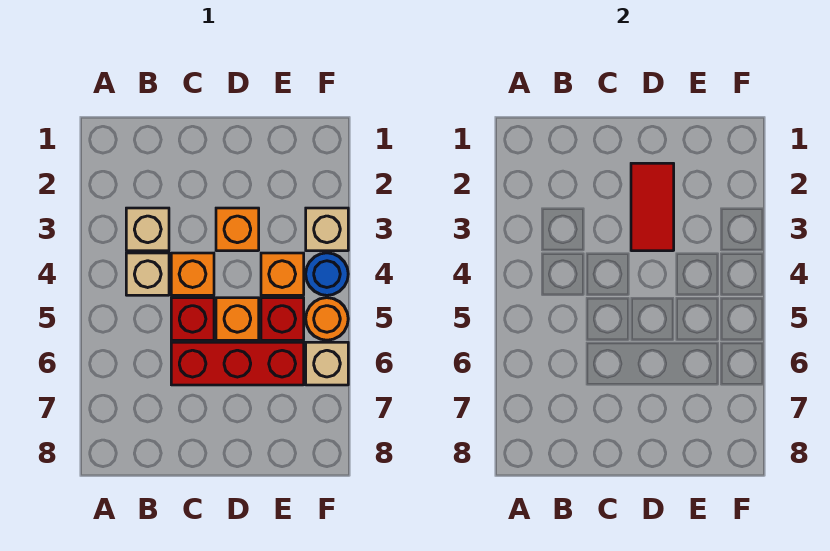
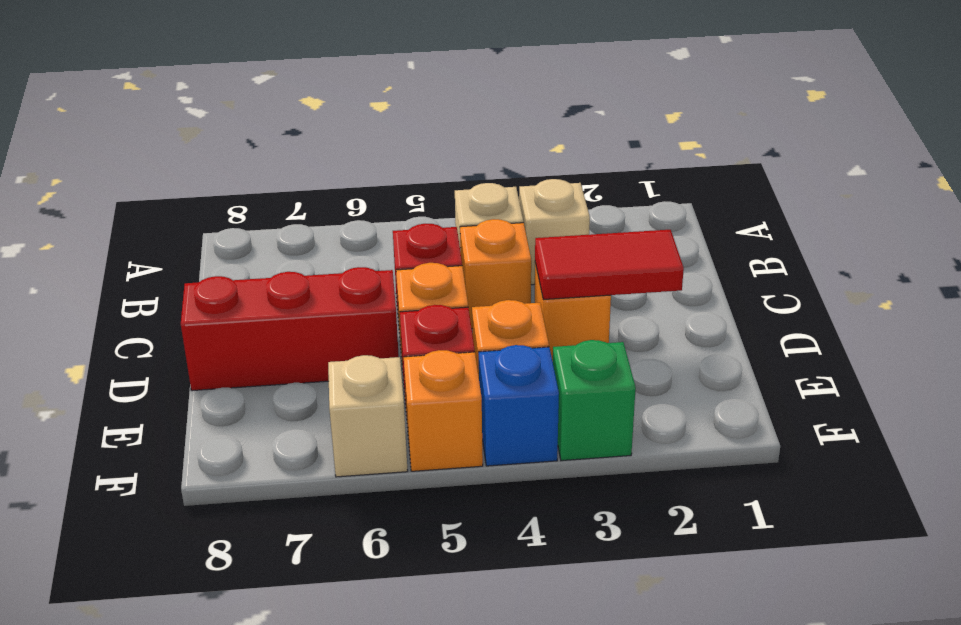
red brick C6:E6 level 1 -> red brick D6:D8 level 1
tan brick F3 level 1 -> green brick F3 level 1
blue round brick F4 level 1 -> blue brick F4 level 1
orange round brick F5 level 1 -> orange brick F5 level 1

